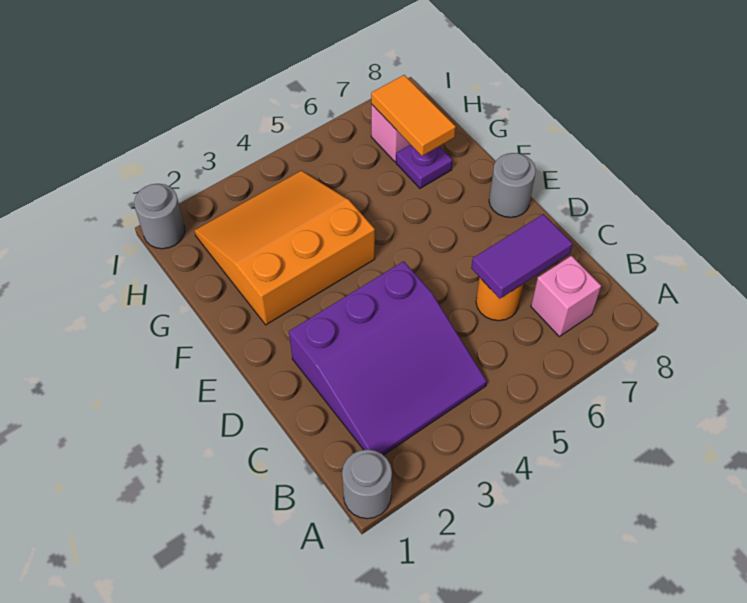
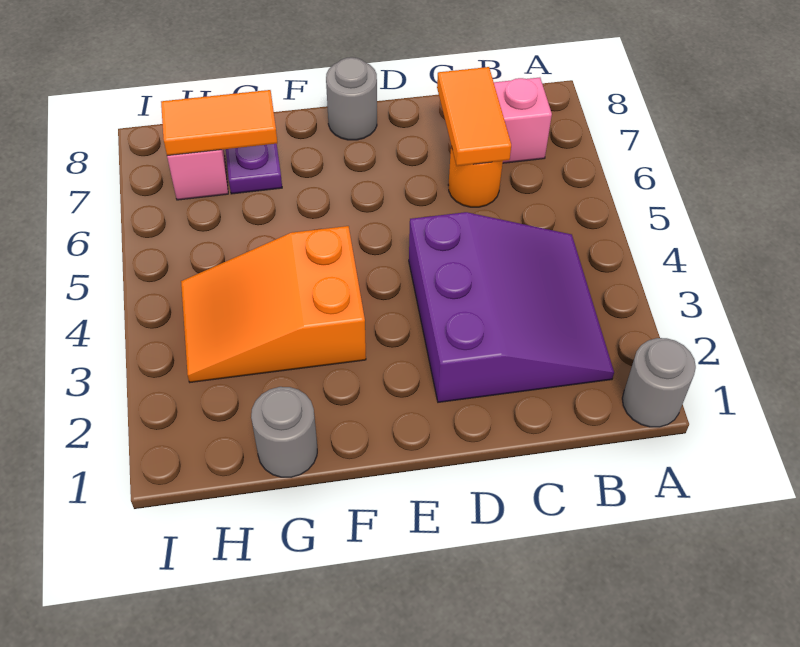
purple tile C6:C7 level 2 -> orange tile C6:C7 level 2
orange slope F2:H4 level 1 top F -> orange slope F3:H4 level 1 top F
grey round brick I1 level 1 -> grey round brick G1 level 1

